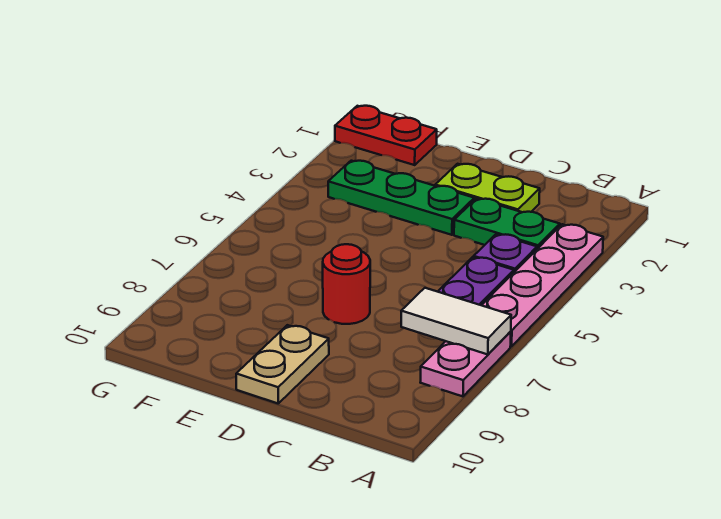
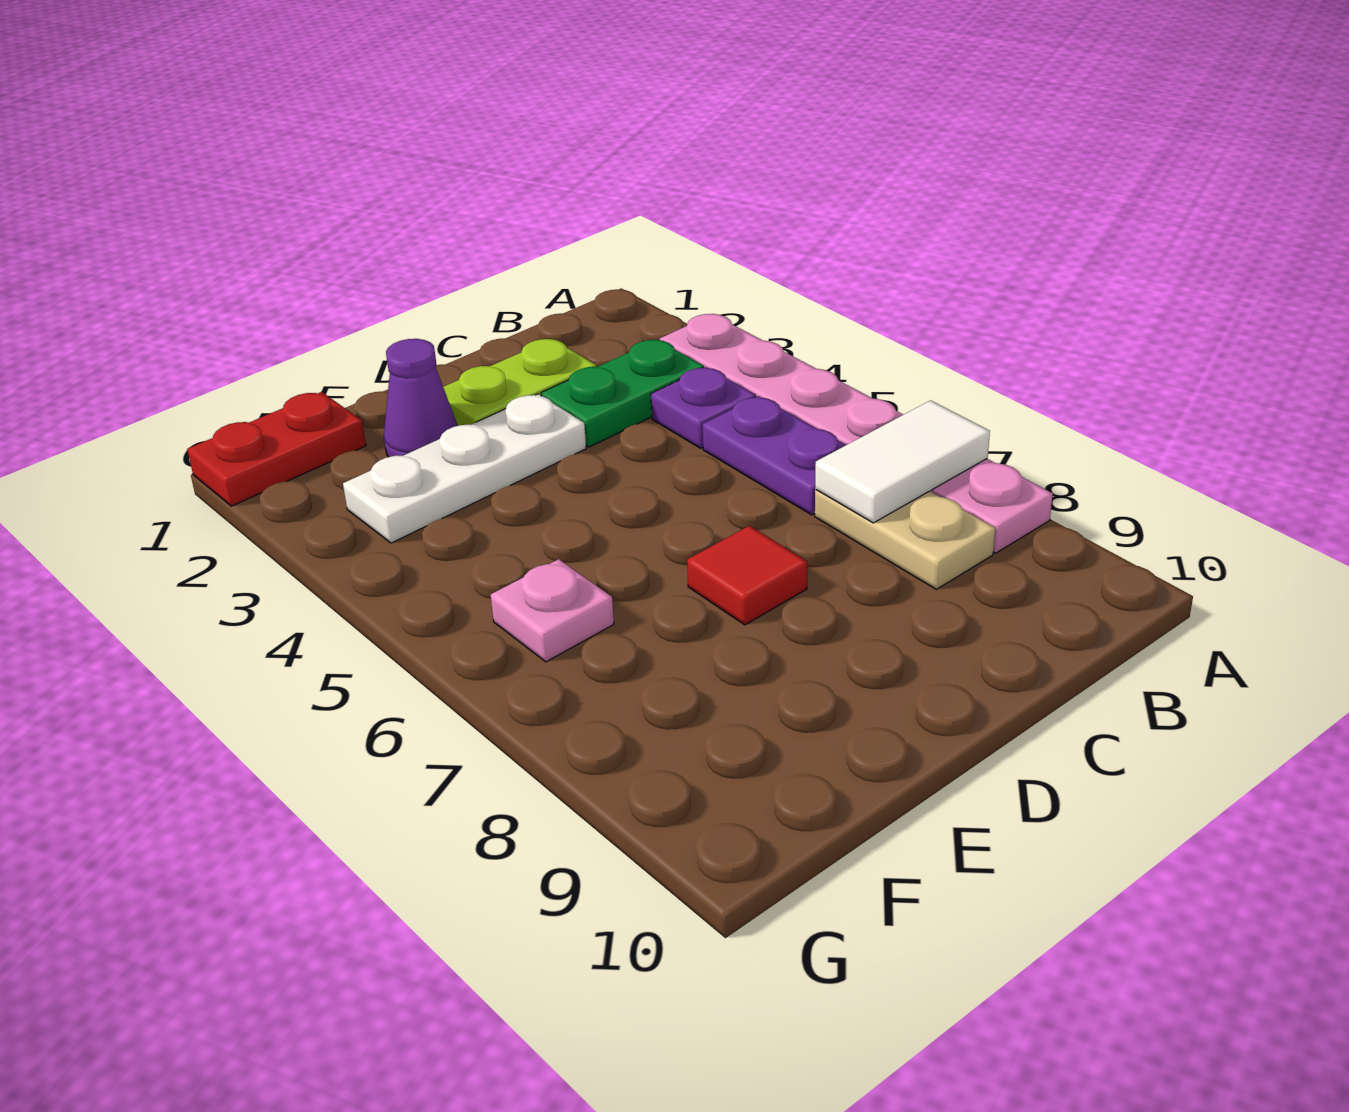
green plate D3:F3 level 1 -> white plate D3:F3 level 1
red round brick D7 level 1 -> red tile D7 level 1
tan plate D9:D10 level 1 -> tan plate B7:B8 level 1
none -> purple cone E2 level 1
none -> pink plate F6 level 1

